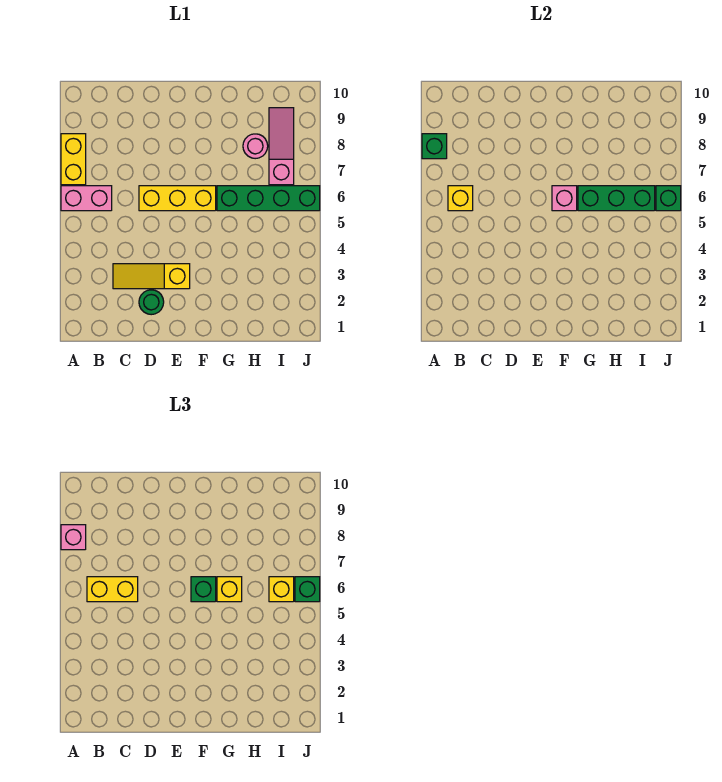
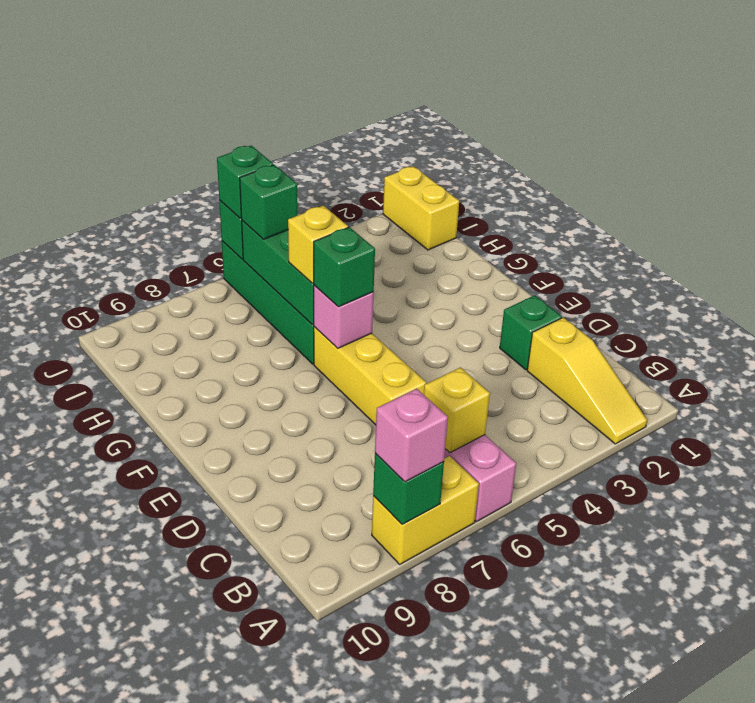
yellow brick B6:C6 level 3 -> yellow brick I1:J1 level 1
yellow slope C3:E3 level 1 top E -> yellow slope A2:C2 level 1 top C
green round brick D2 level 1 -> green brick D2 level 1
pink round brick H8 level 1 -> none
yellow brick I6 level 3 -> green brick I6 level 3
pink slope I7:I9 level 1 top 7 -> none

